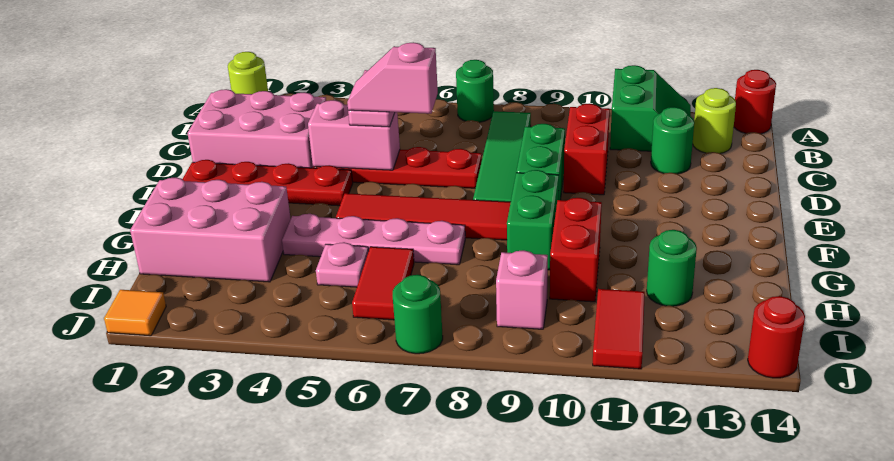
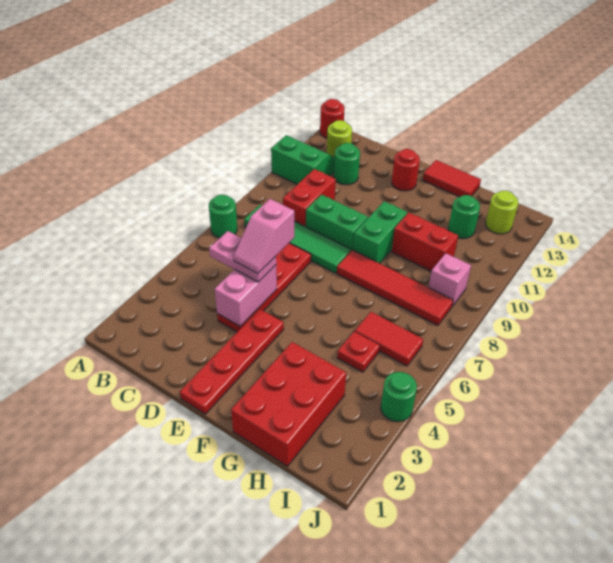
lime round brick A1 level 1 -> lime round brick I13 level 1
pink brick C1:D3 level 1 -> none
red brick C10:D10 level 1 -> red brick C9:C10 level 1
red tile F5:F8 level 1 -> red tile F8:I8 level 1
green brick F9:G9 level 1 -> green brick F9:F10 level 1
pink brick G1:H3 level 1 -> red brick G1:H3 level 1
pink plate G4:G7 level 1 -> none
pink plate H5 level 1 -> red plate H5 level 1
red tile I11:J11 level 1 -> red tile F14:G14 level 1
orange tile J1 level 1 -> none
green round brick J7 level 1 -> green round brick J4 level 1
red round brick J14 level 1 -> red round brick E13 level 1

